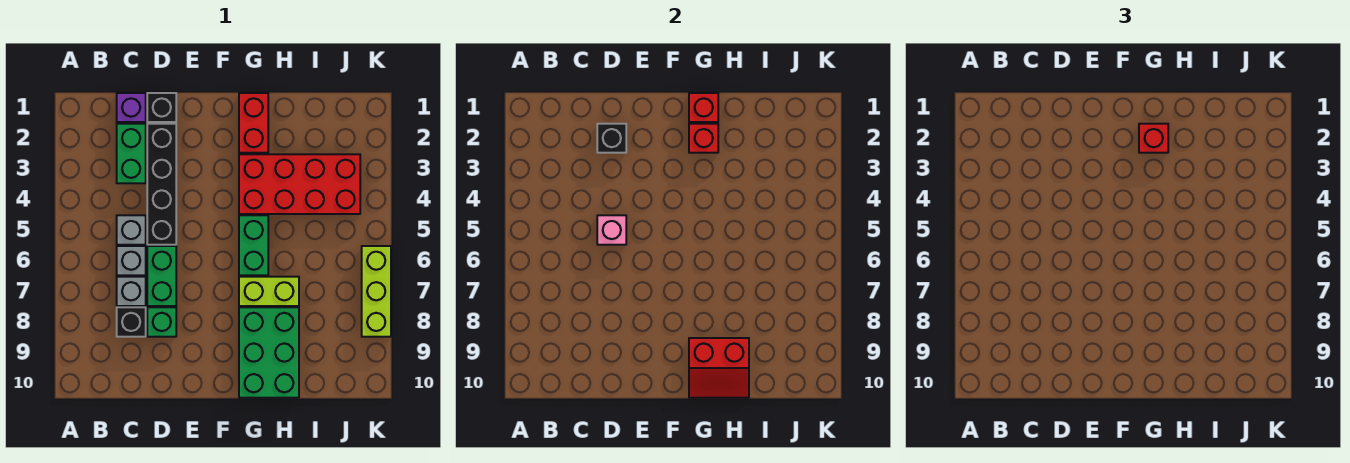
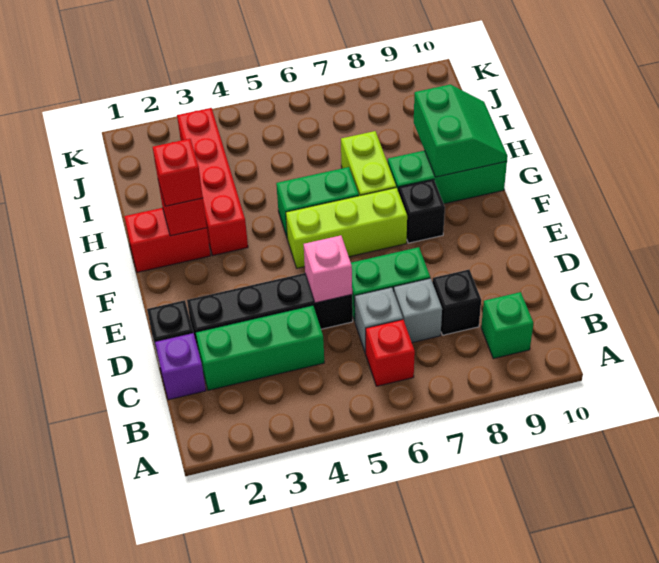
green brick C2:C3 level 1 -> green brick C2:C4 level 1
grey brick C5 level 1 -> none
black brick D2 level 2 -> black brick F8 level 1
green brick D8 level 1 -> green brick B9 level 1
red brick G1 level 2 -> red brick B6 level 1
red brick G3:J4 level 1 -> red brick G3:J3 level 1
green brick G8:H10 level 1 -> green brick G8:G10 level 1
red slope G9:H10 level 2 top 9 -> green slope G9:H10 level 2 top 9
lime brick K6:K8 level 1 -> lime brick F5:F7 level 1

